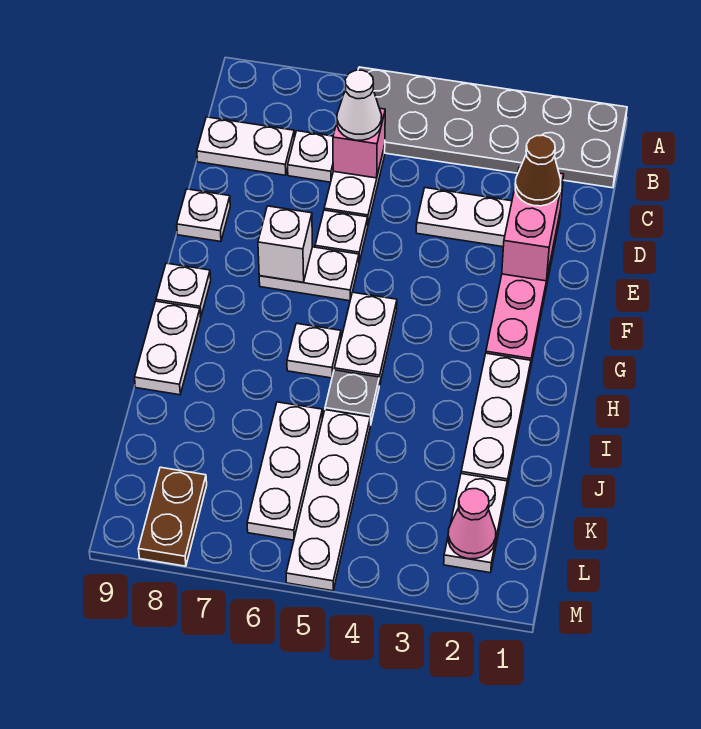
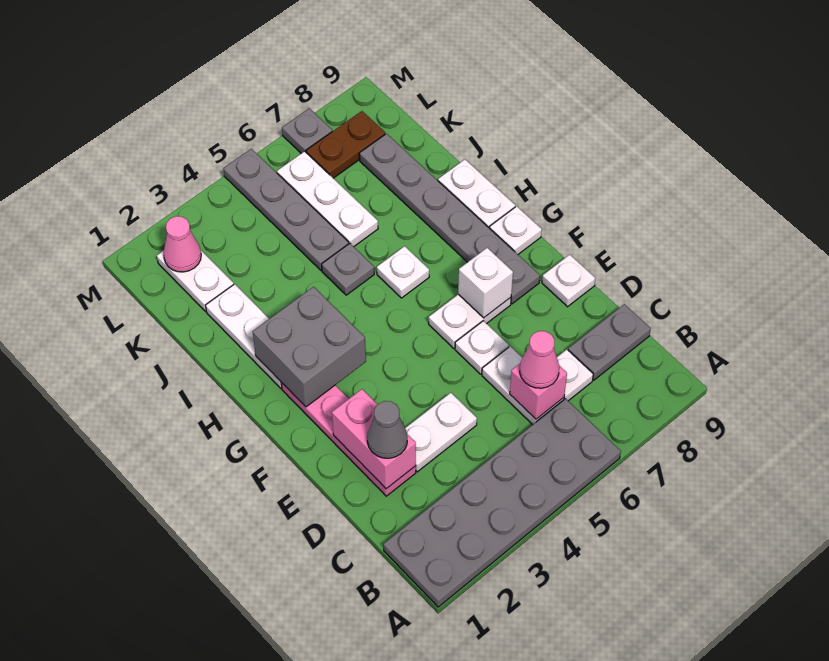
white cone C6 level 3 -> pink cone C6 level 3
white plate C8:C9 level 1 -> grey plate C8:C9 level 1
brown cone D2 level 3 -> grey cone D2 level 3
none -> grey plate F8:K8 level 1
none -> grey brick G2:H3 level 2
white plate G5:H5 level 1 -> none
white plate J5:M5 level 1 -> grey plate J5:M5 level 1
brown plate L8:M8 level 1 -> brown plate L7:L8 level 1
none -> grey plate M7 level 1

